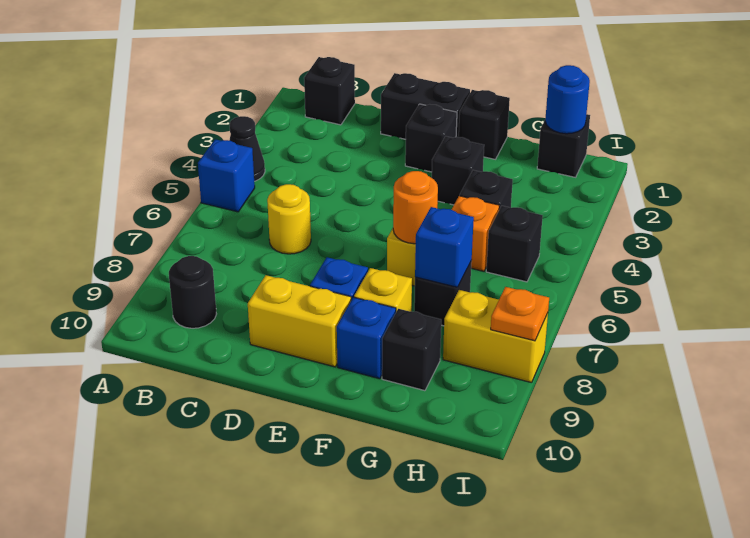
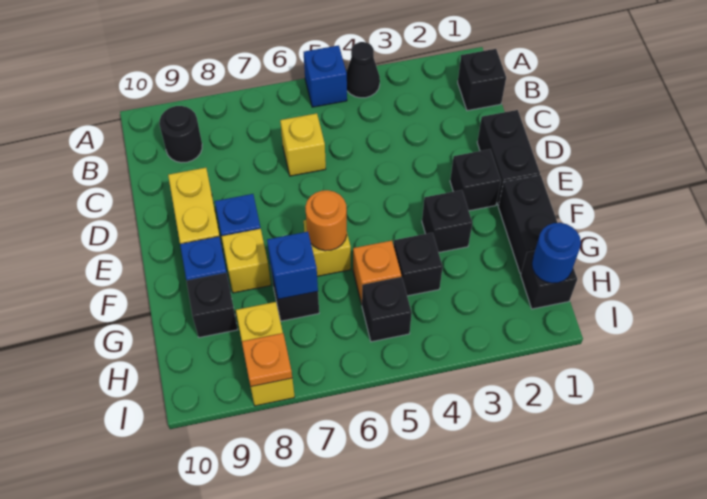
yellow round brick C6 level 1 -> yellow brick C6 level 1
black brick F1 level 1 -> black brick F1:G1 level 1

